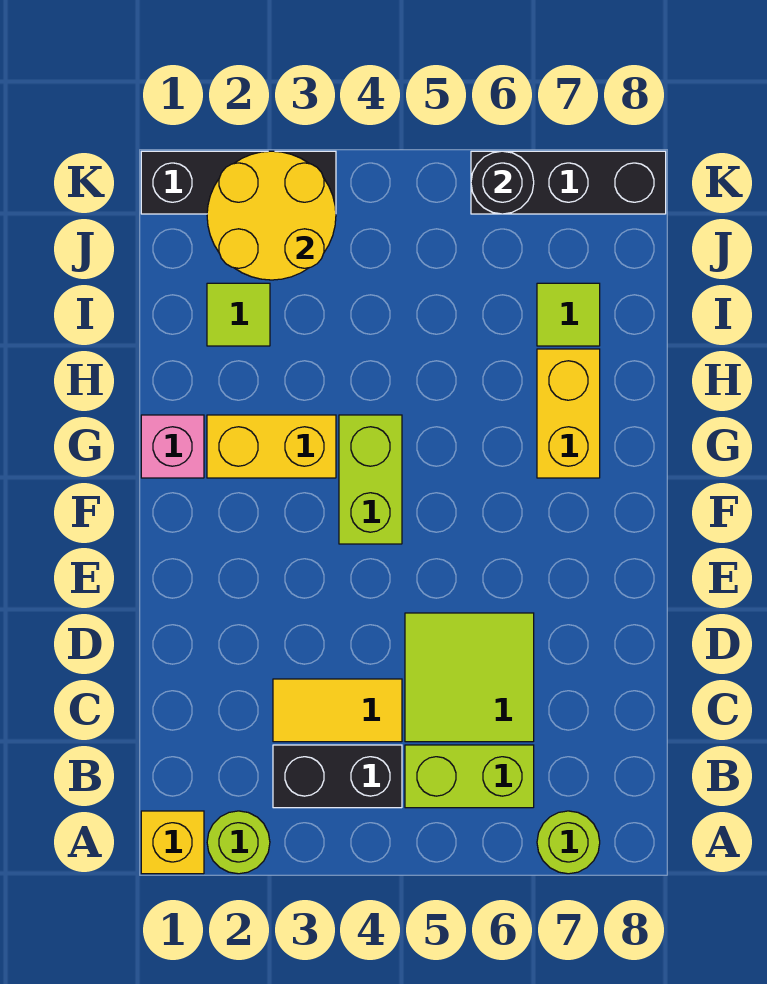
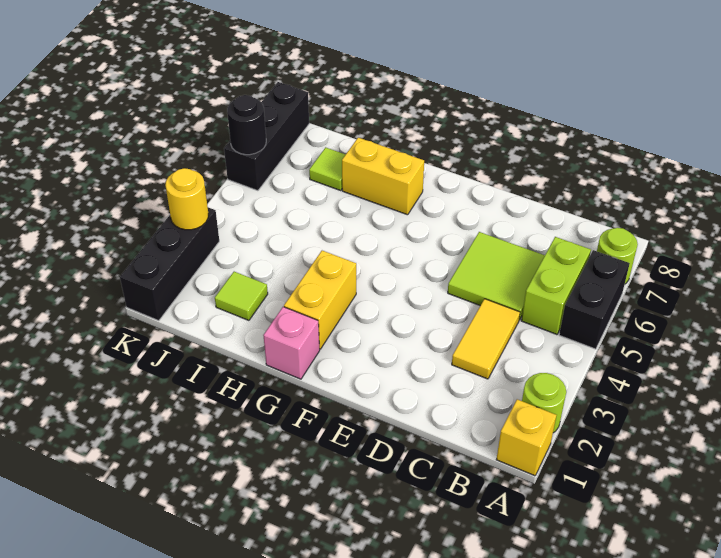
black brick B3:B4 level 1 -> black brick A5:A6 level 1
lime brick F4:G4 level 1 -> none
yellow round brick J2:K3 level 2 -> yellow round brick K3 level 2

